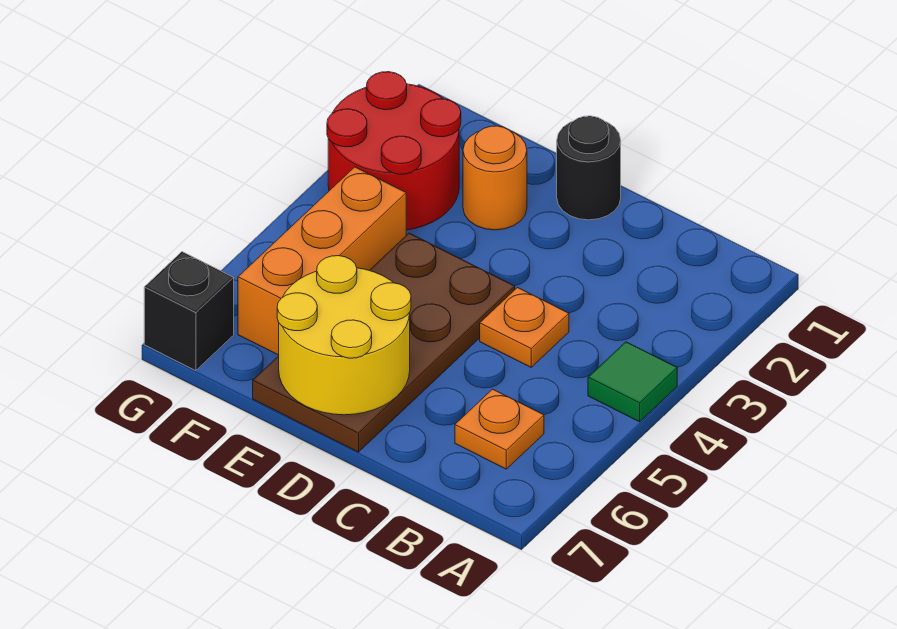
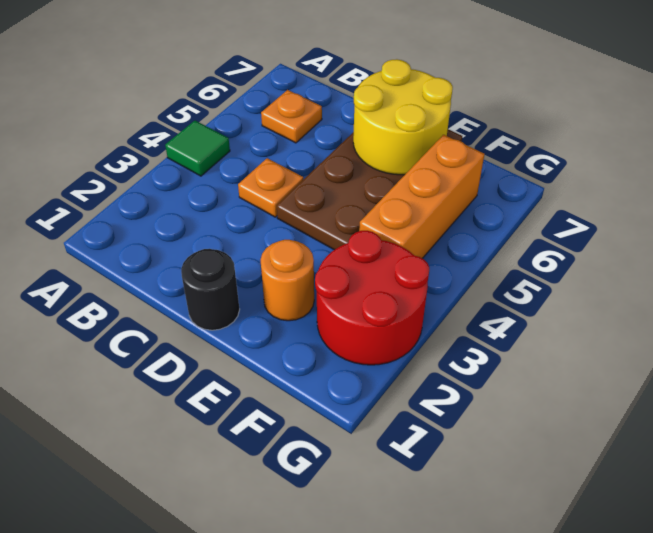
black brick G7 level 1 -> none

